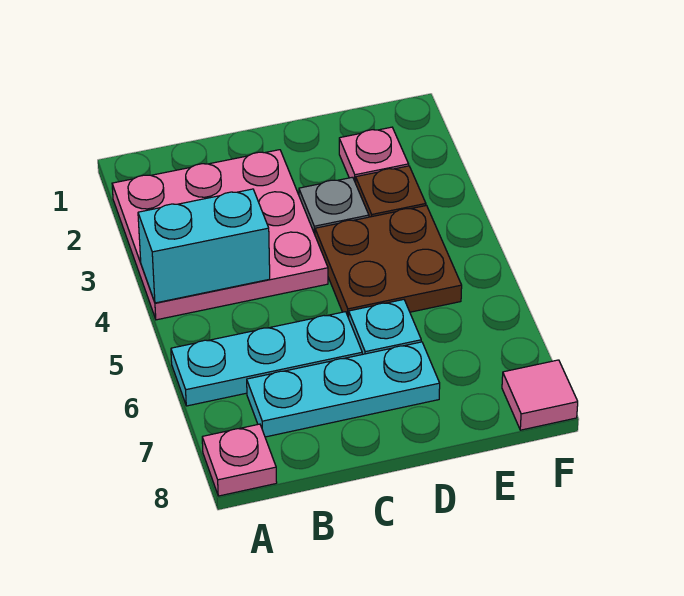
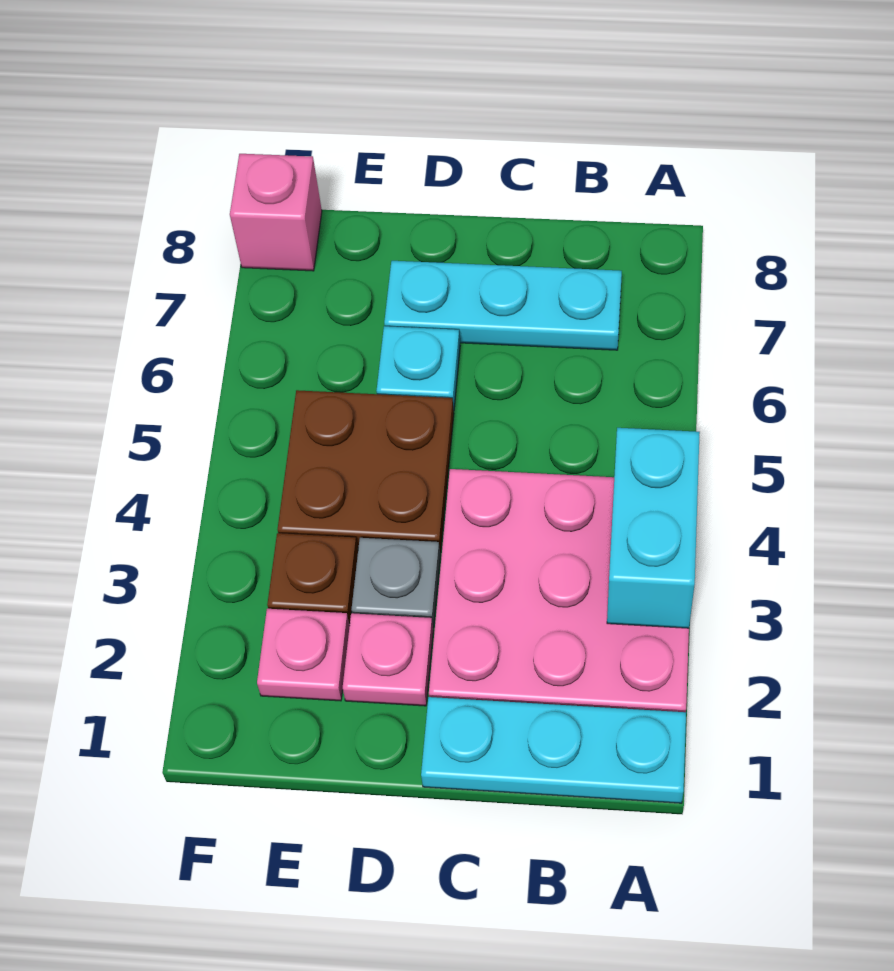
cyan brick A4:B4 level 2 -> cyan brick A3:A4 level 2
cyan plate A6:C6 level 1 -> cyan plate A1:C1 level 1
pink plate A8 level 1 -> pink plate D2 level 1
pink tile F8 level 1 -> pink brick F8 level 1

